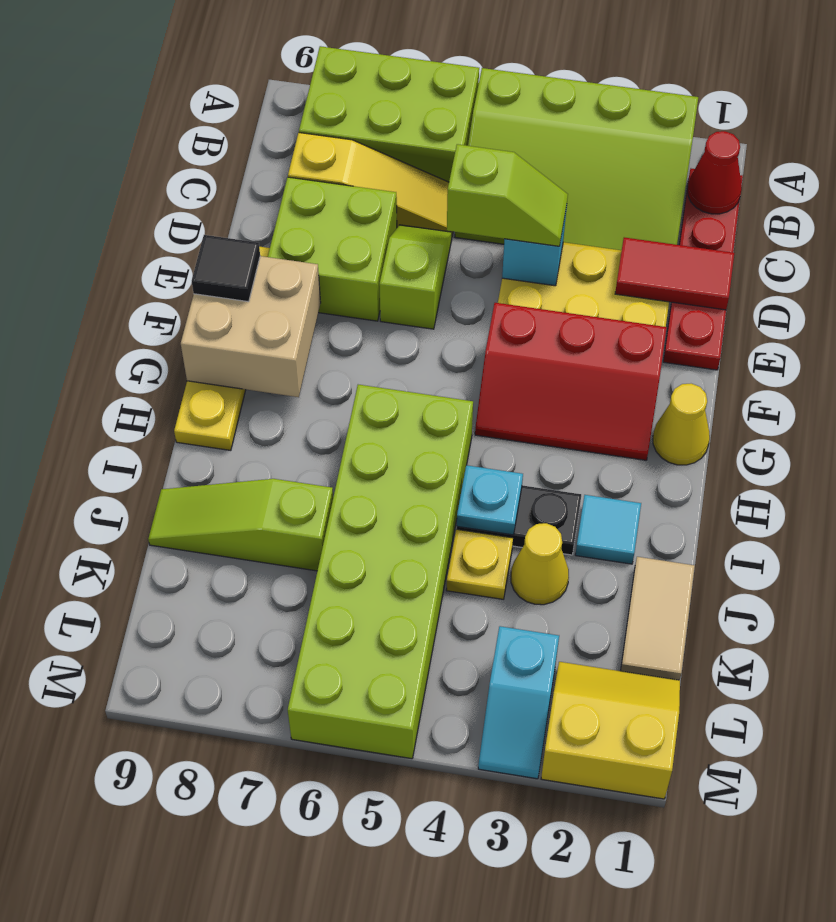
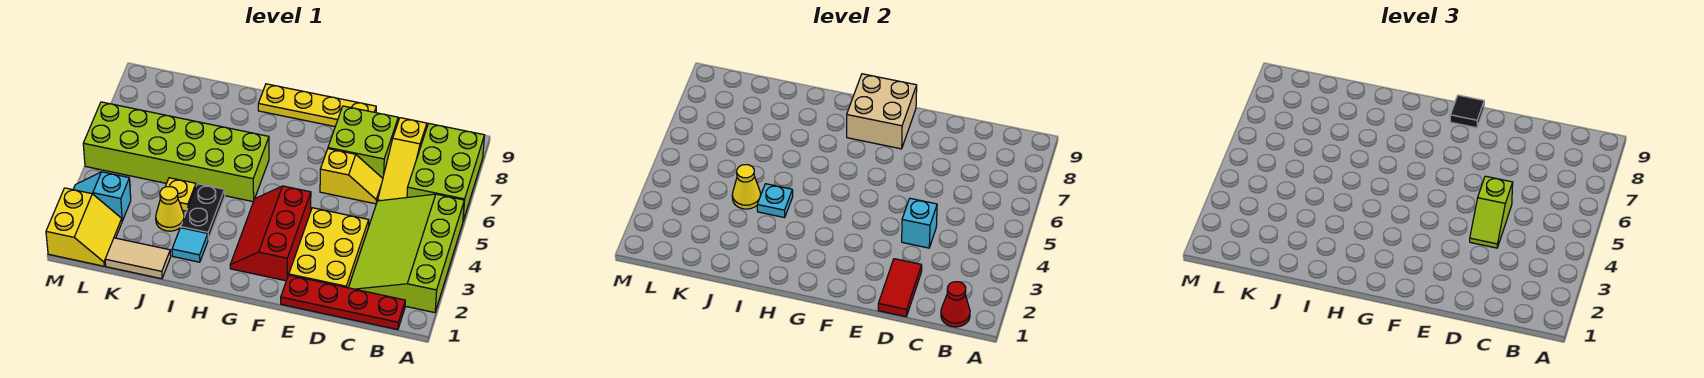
lime slope D6:E6 level 1 top E -> yellow slope D6:E6 level 1 top E
yellow cone G1 level 1 -> yellow cone J4 level 2
lime slope J7:J9 level 1 top 7 -> none

